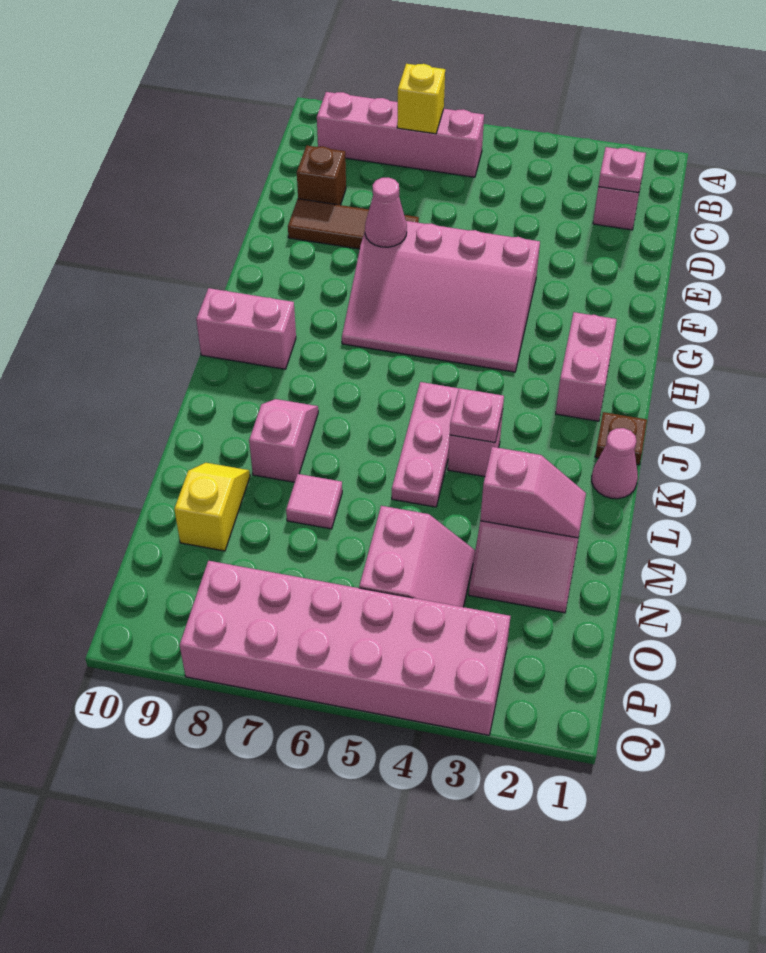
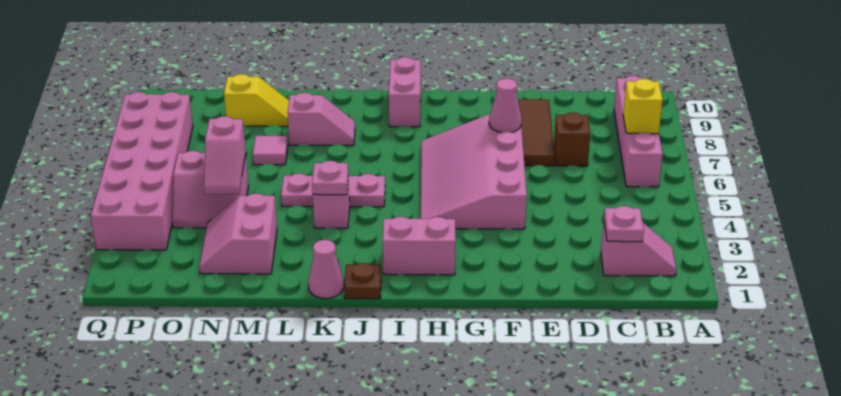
brown brick D9 level 1 -> brown brick D7 level 1
pink slope M2:M3 level 2 top 3 -> pink slope N4:N5 level 2 top 5

